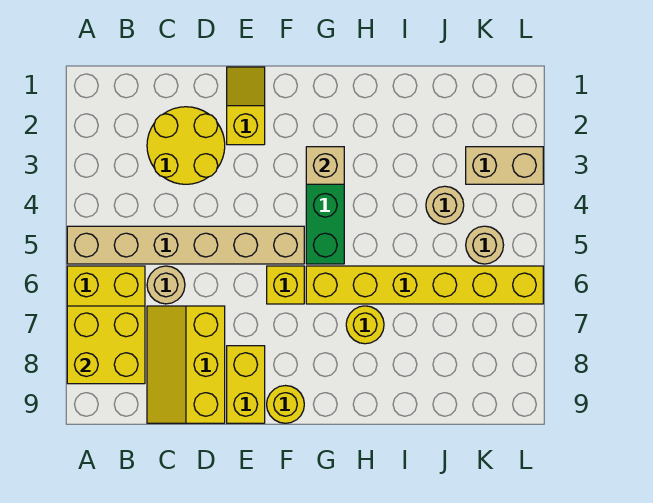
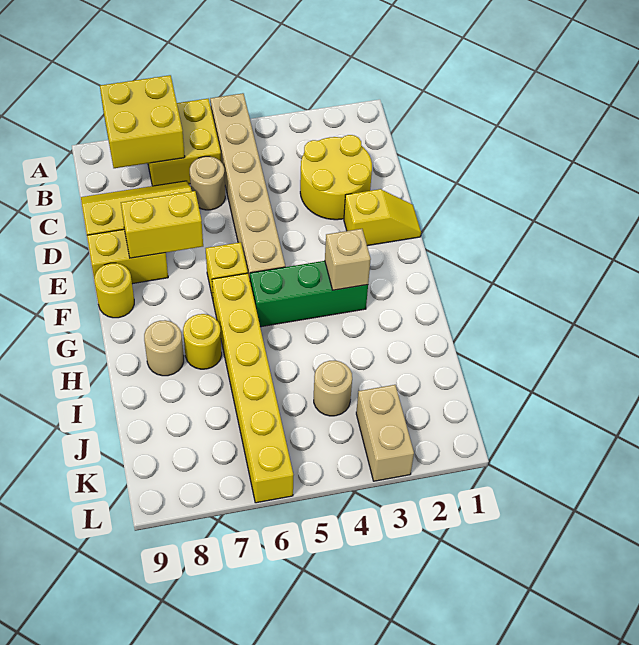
none -> yellow brick E7:E8 level 2
tan round brick K5 level 1 -> tan round brick H8 level 1

